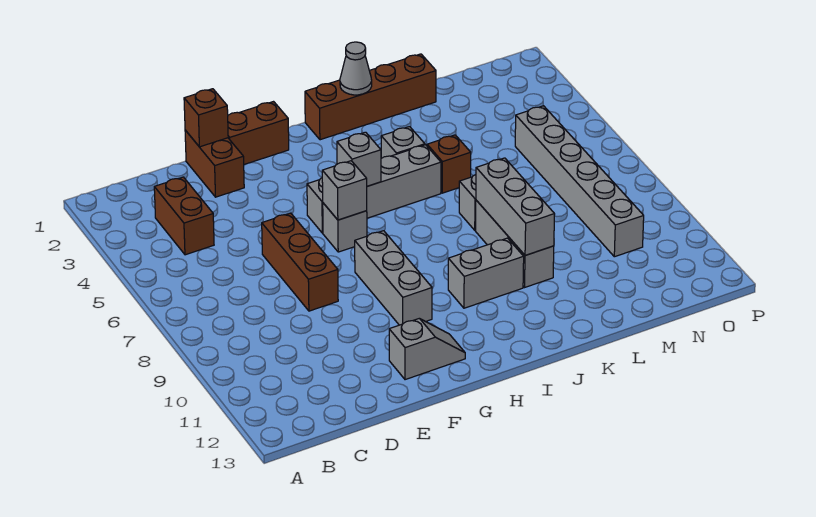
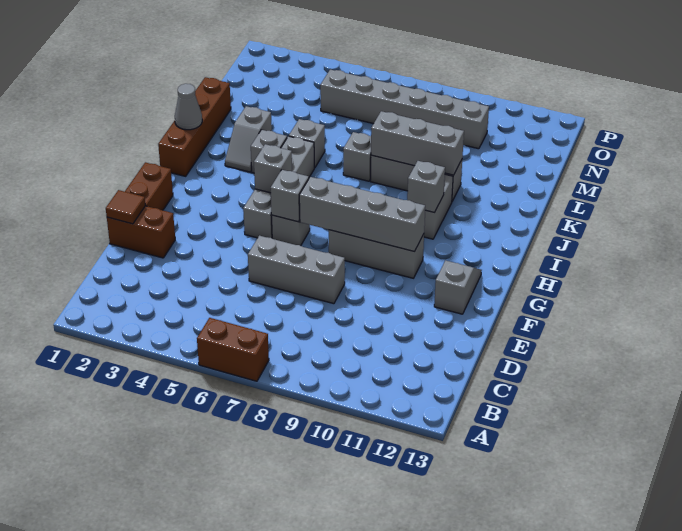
brown brick C3:C4 level 1 -> brown brick A6:A7 level 1
brown brick E1 level 2 -> brown tile E1 level 2
brown brick E6:E8 level 1 -> grey brick E6:E8 level 1
none -> grey brick G7:G10 level 2
none -> grey brick I10 level 2
none -> grey slope J3:K3 level 1 top K
brown brick K5 level 1 -> grey brick K5 level 1

